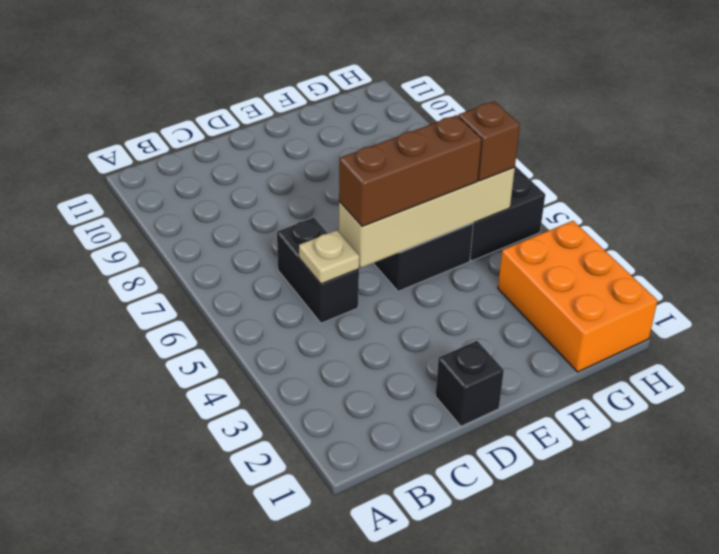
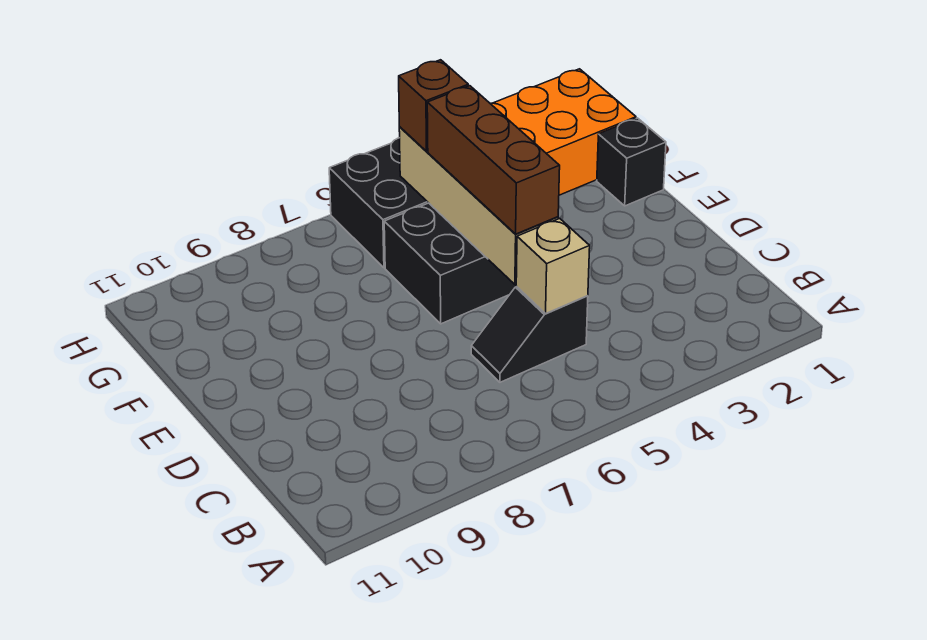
black brick C5:C6 level 1 -> black slope C5:C6 level 1 top 5
tan plate C5 level 2 -> tan brick C5 level 2
black brick D1 level 1 -> black brick F1 level 1

